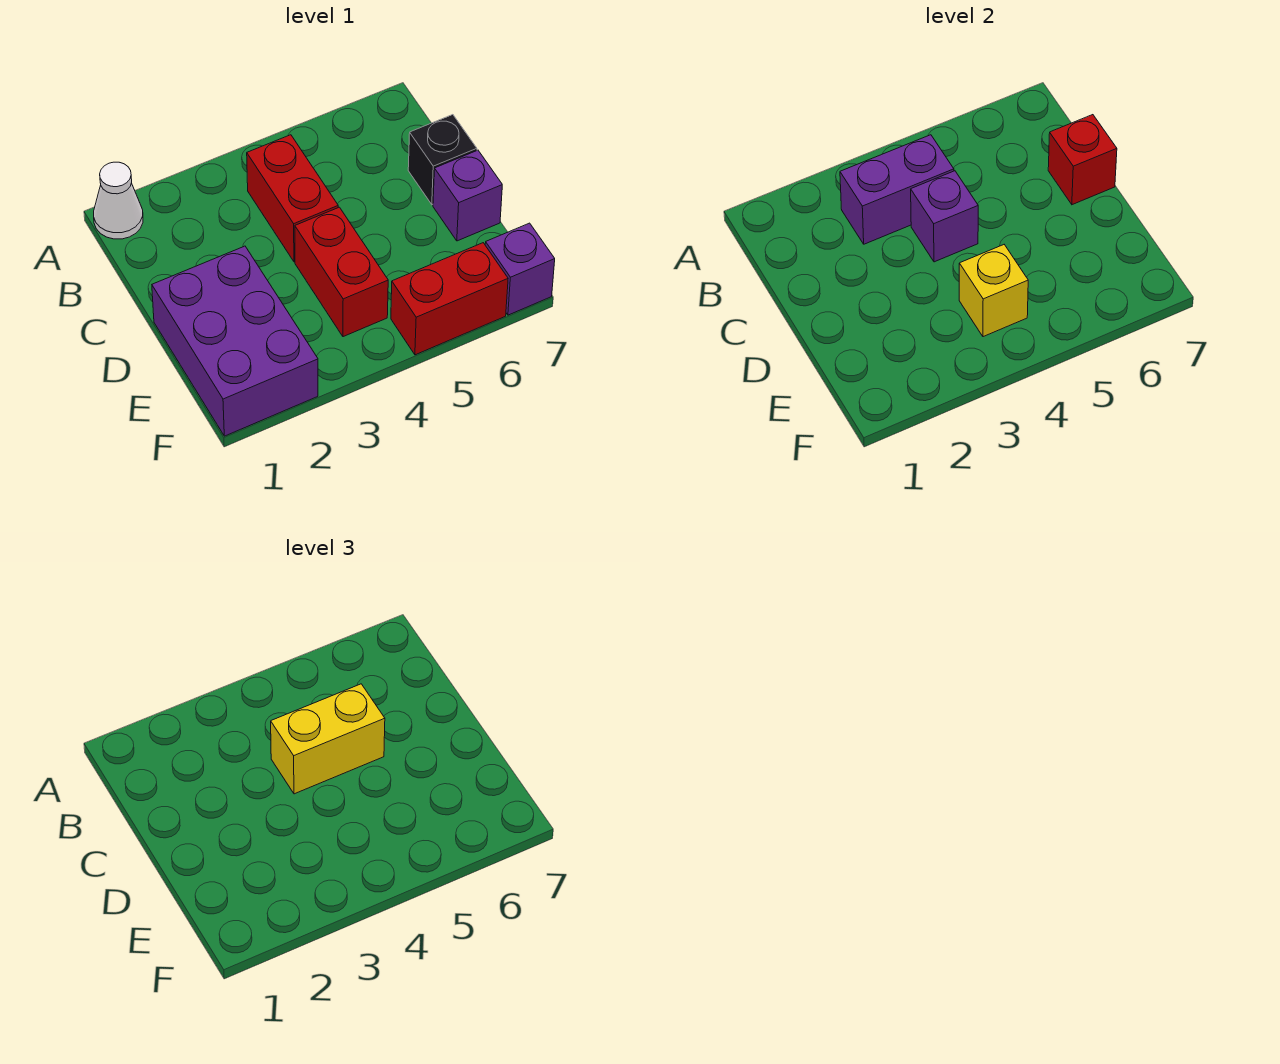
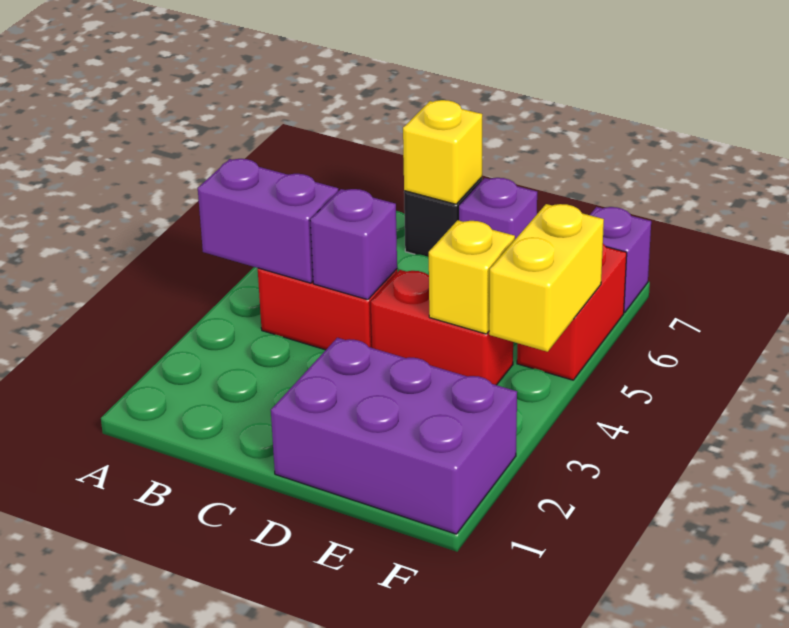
white cone A1 level 1 -> none
purple brick B3:B4 level 2 -> purple brick A4:B4 level 2
yellow brick C4:C5 level 3 -> yellow brick F4:F5 level 2
red brick C7 level 2 -> yellow brick C7 level 2

